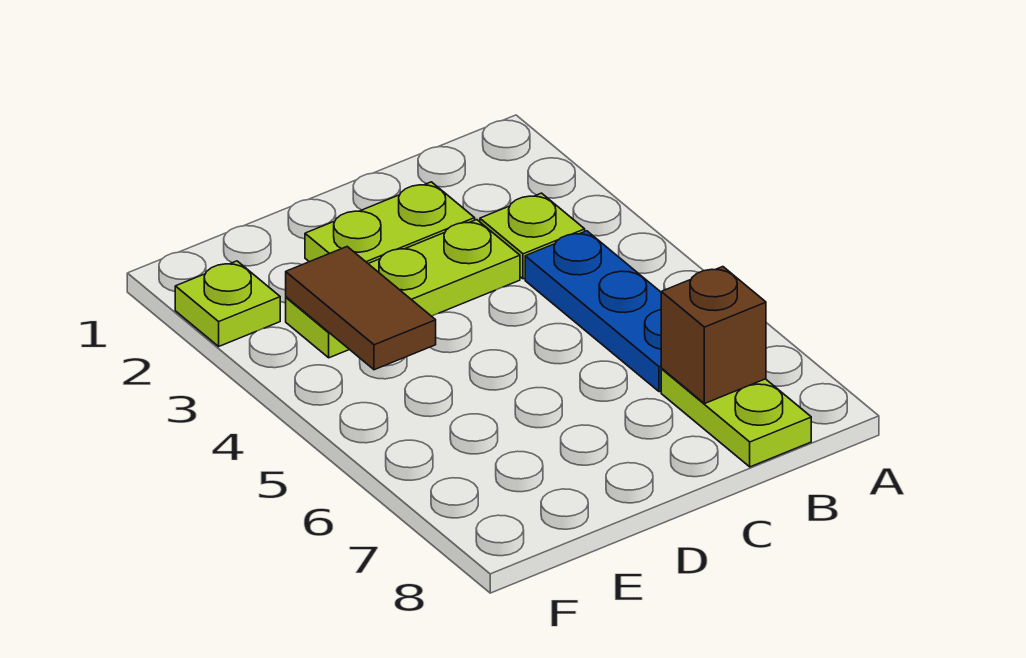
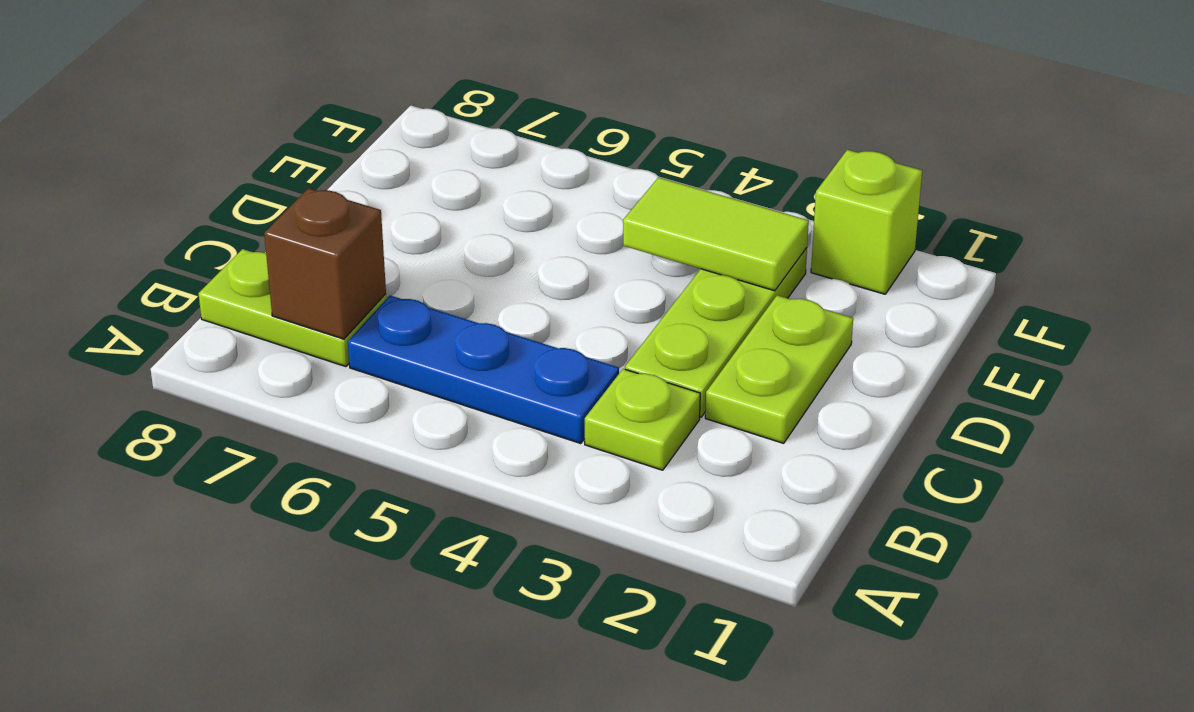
brown tile E3:E4 level 2 -> lime tile E3:E4 level 2
lime plate F2 level 1 -> lime brick F2 level 1

